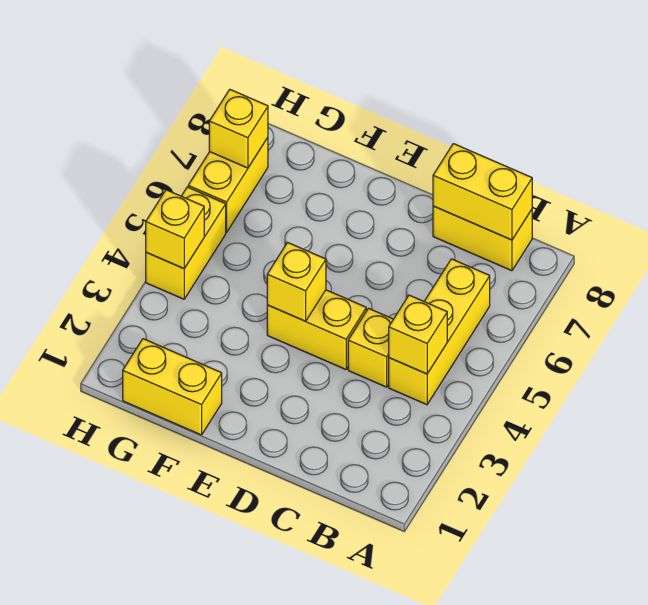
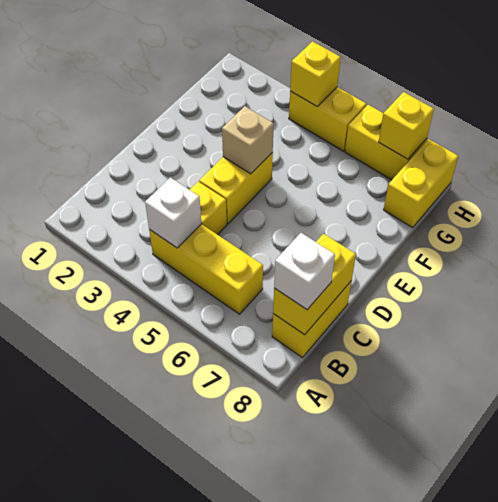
yellow brick B4 level 2 -> white brick B4 level 2
none -> white brick B8 level 3
yellow brick E4 level 2 -> tan brick E4 level 2
yellow brick F1:G1 level 1 -> yellow brick G8:H8 level 1

